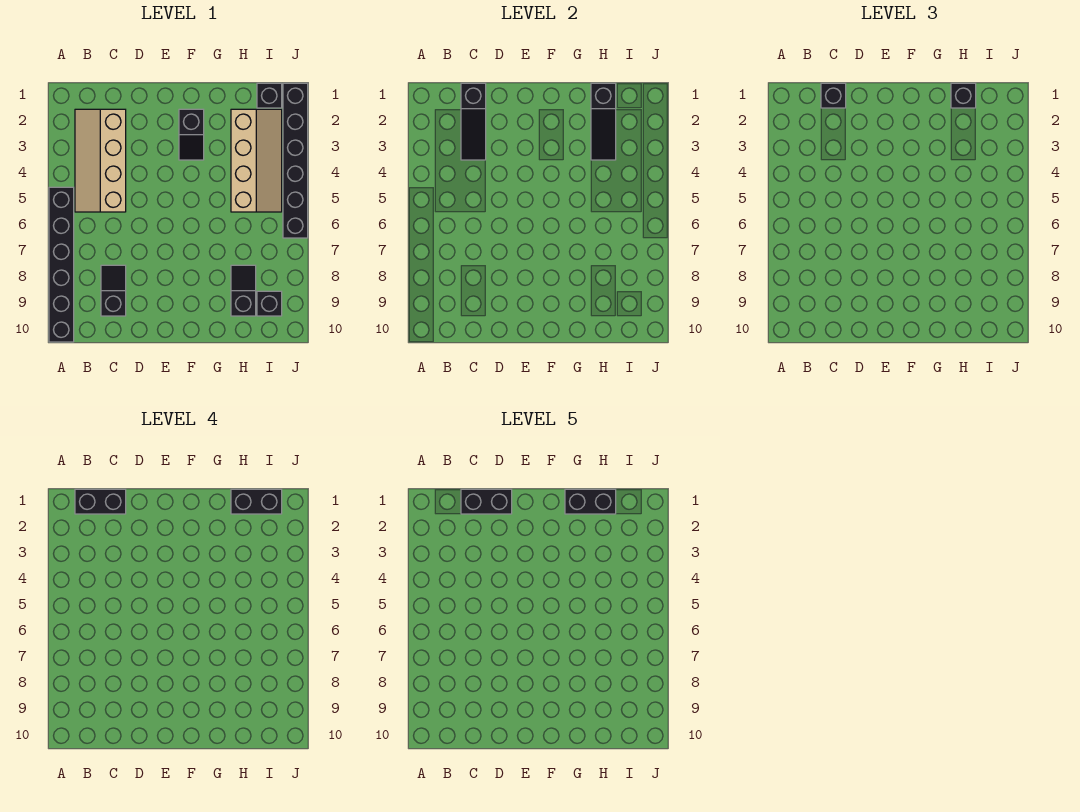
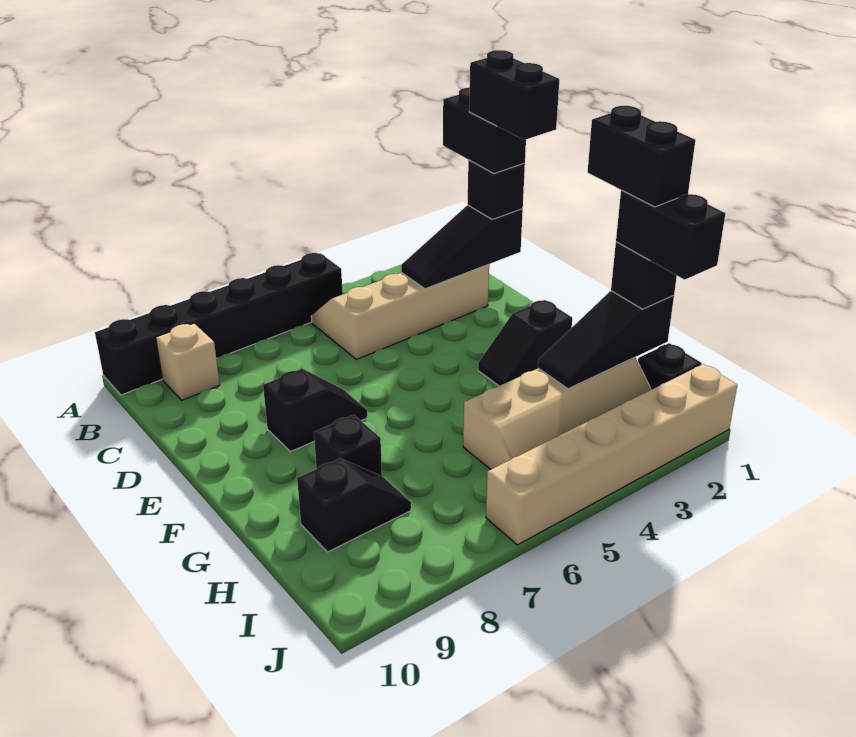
none -> tan brick B9 level 1
black slope C8:C9 level 1 top 9 -> black slope E7:E8 level 1 top 8
black brick I9 level 1 -> black brick G8 level 1
black brick J1:J6 level 1 -> tan brick J1:J6 level 1

